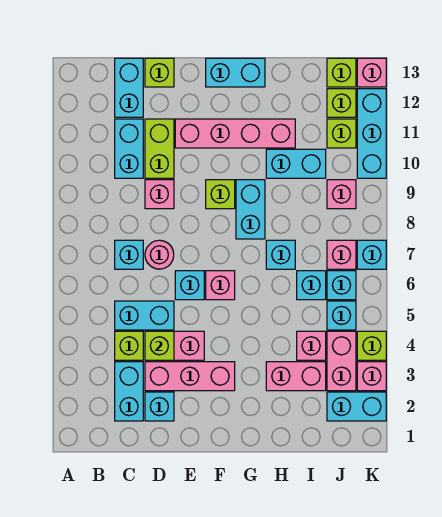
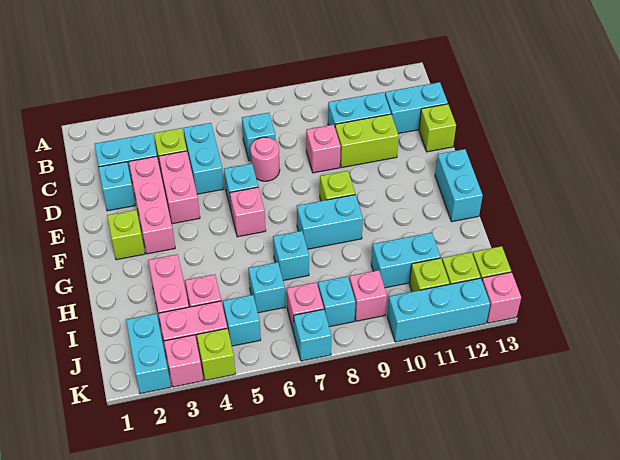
lime brick D4 level 2 -> lime brick F2 level 1
pink brick E11:H11 level 1 -> none
cyan brick H10:I10 level 1 -> cyan brick I10:I11 level 1
cyan brick J6 level 1 -> cyan brick J8 level 1

